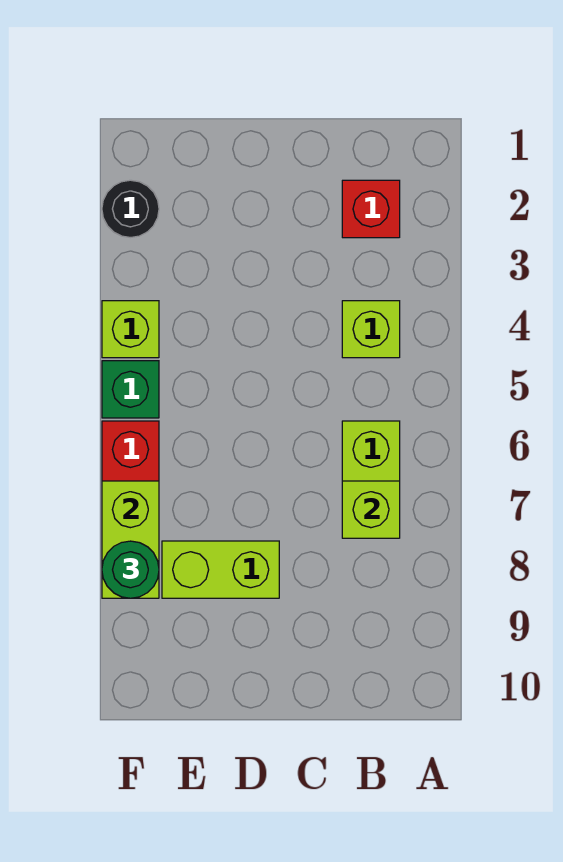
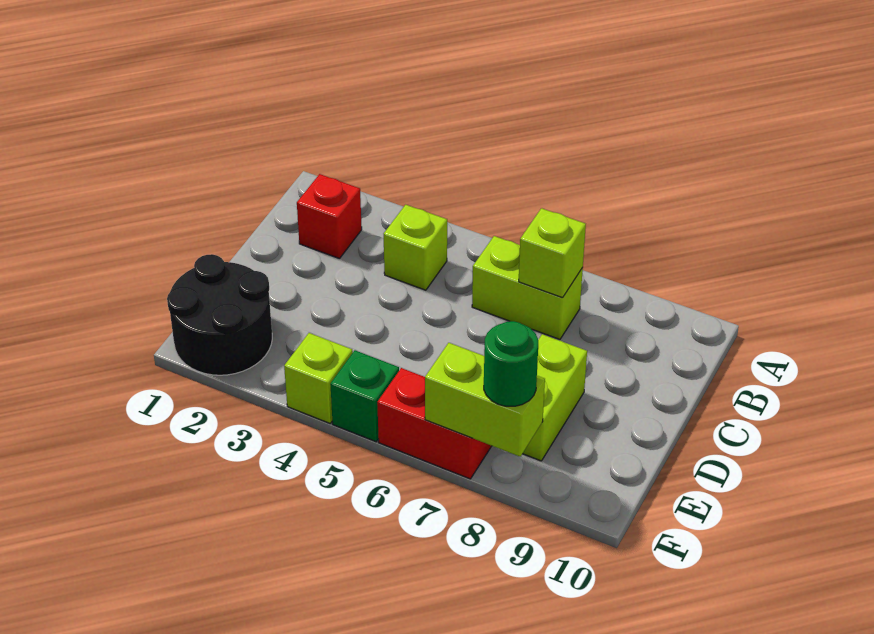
black round brick F2 level 1 -> black round brick E1:F2 level 1

